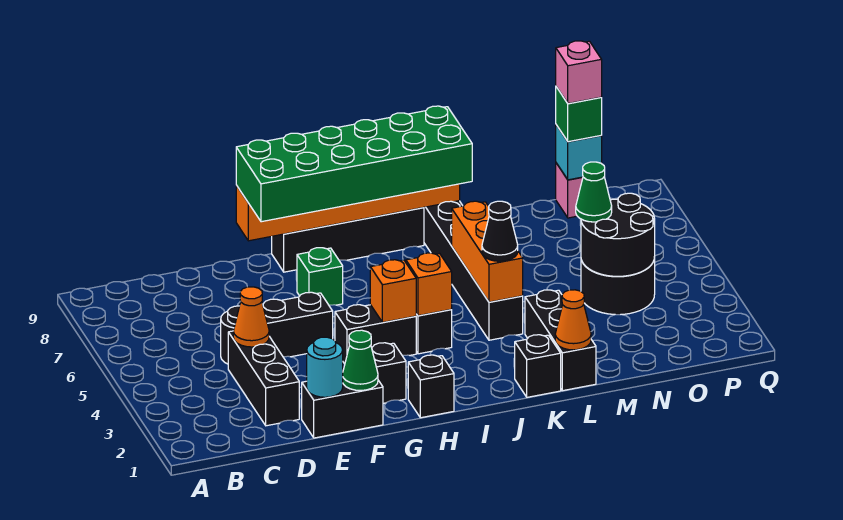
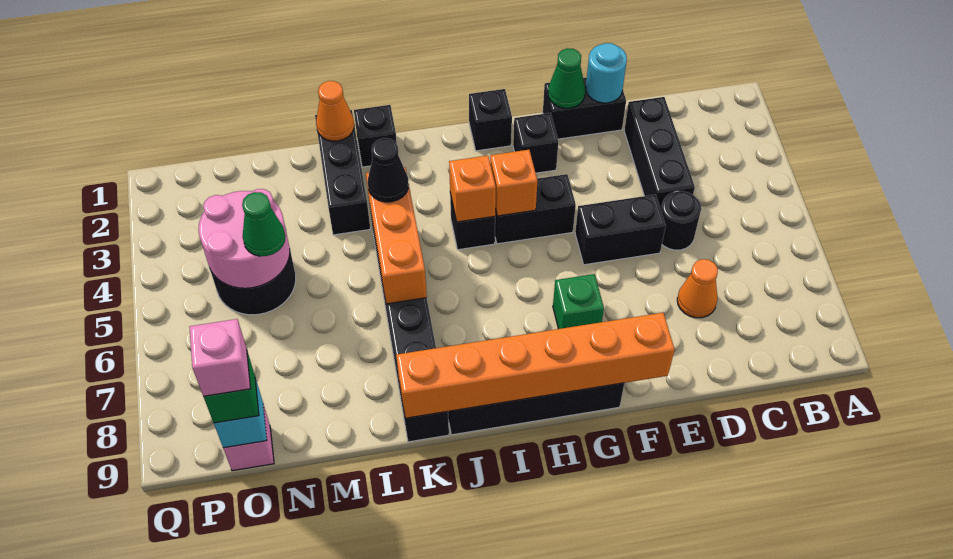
orange cone D4 level 2 -> orange cone D7 level 1
green brick F8:K9 level 3 -> none
black round brick N4:O5 level 2 -> pink round brick N4:O5 level 2

